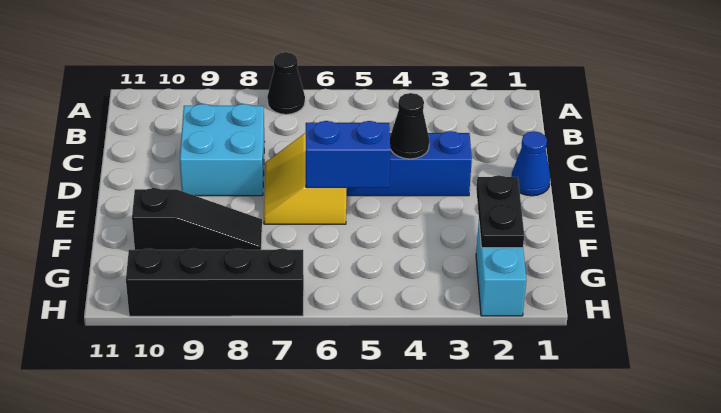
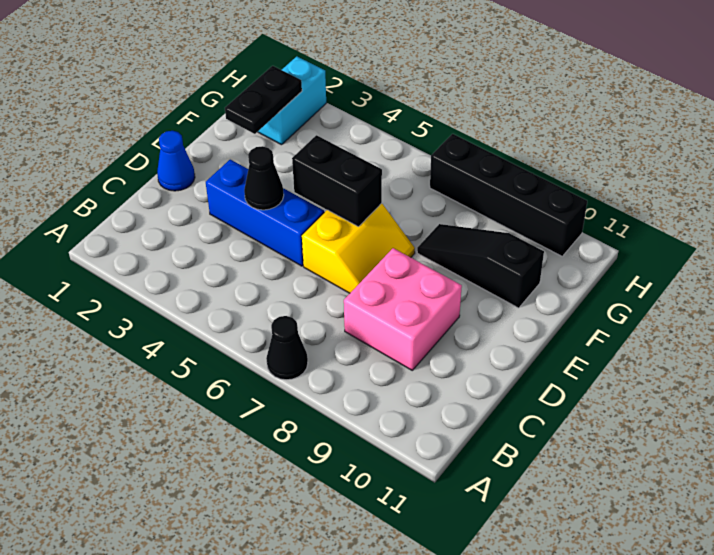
cyan brick C8:D9 level 1 -> pink brick C8:D9 level 1
blue brick E5:E6 level 2 -> black brick E5:E6 level 2

